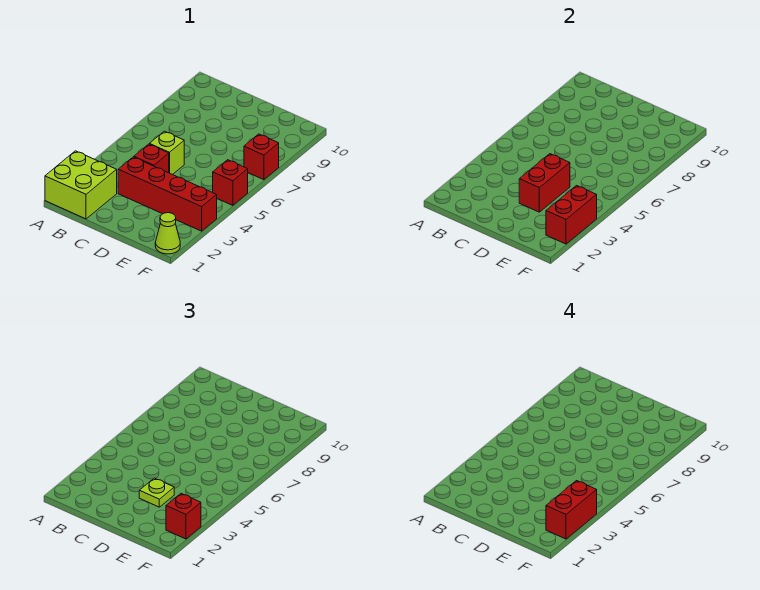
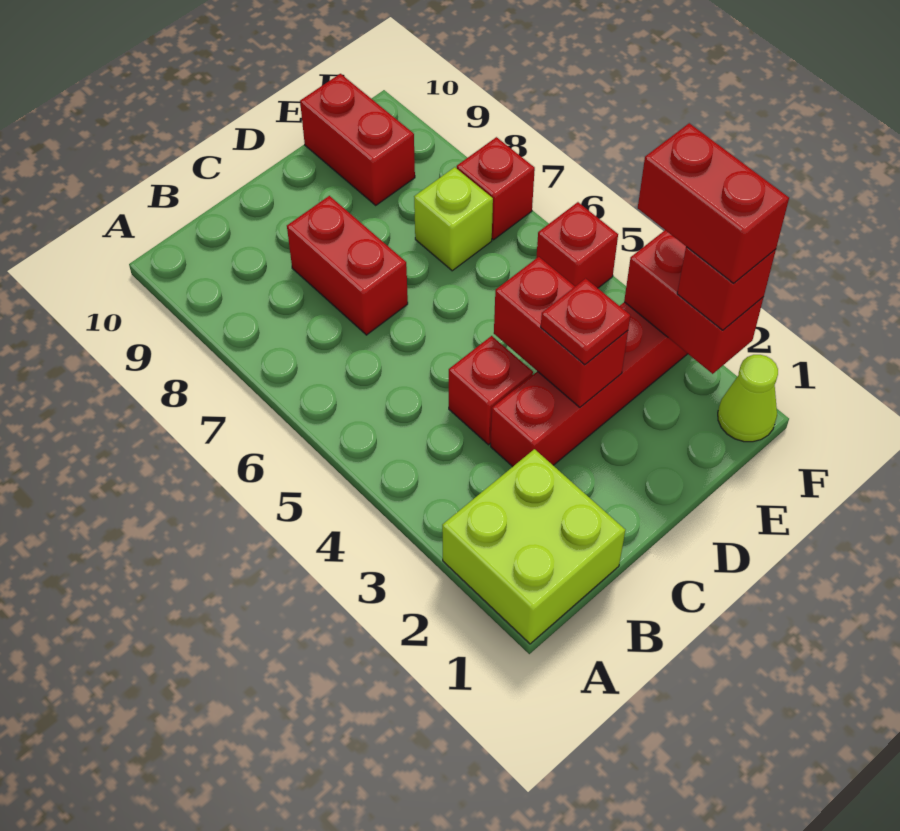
lime brick C5 level 1 -> lime brick E7 level 1
none -> red brick C7:C8 level 1
lime plate D3 level 3 -> red plate D3 level 3
none -> red brick E9:E10 level 1

